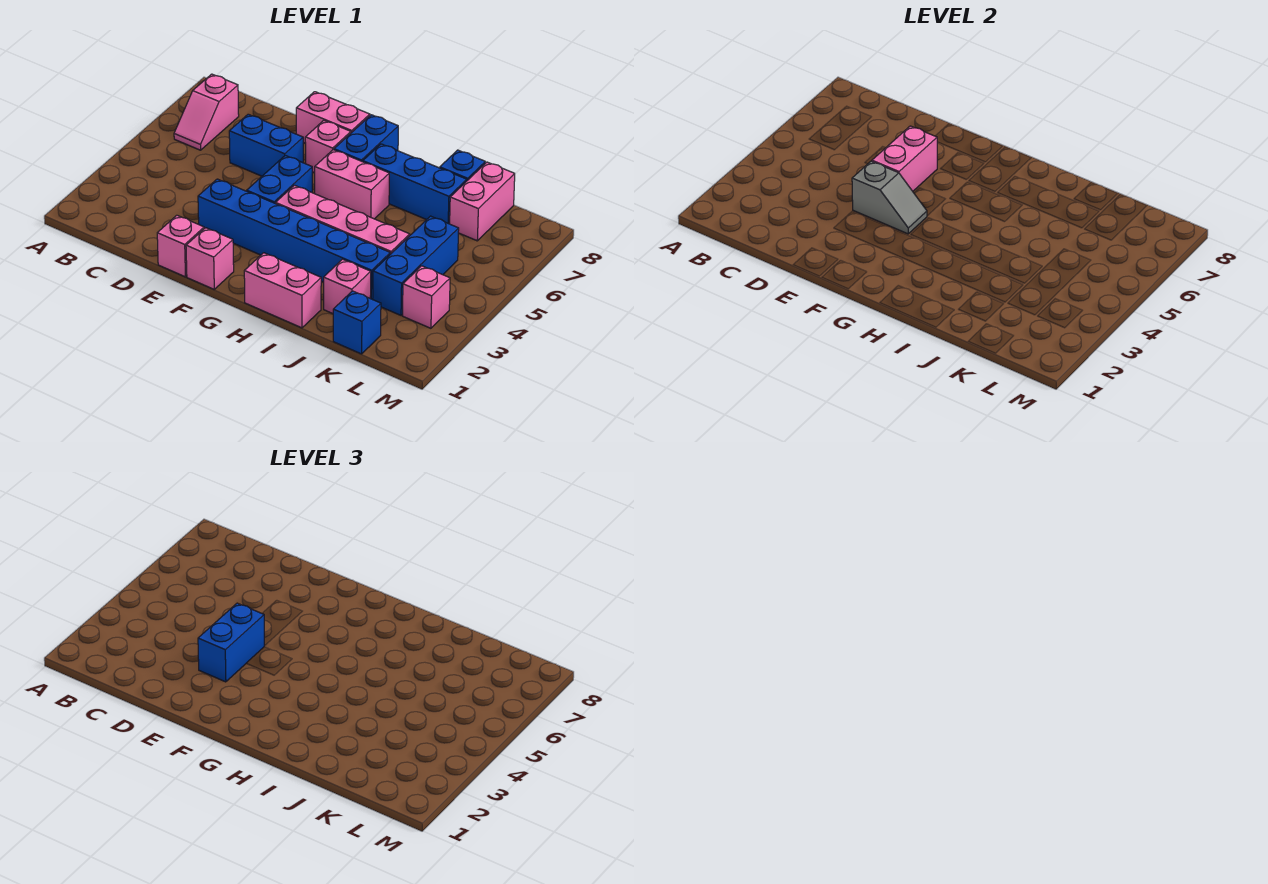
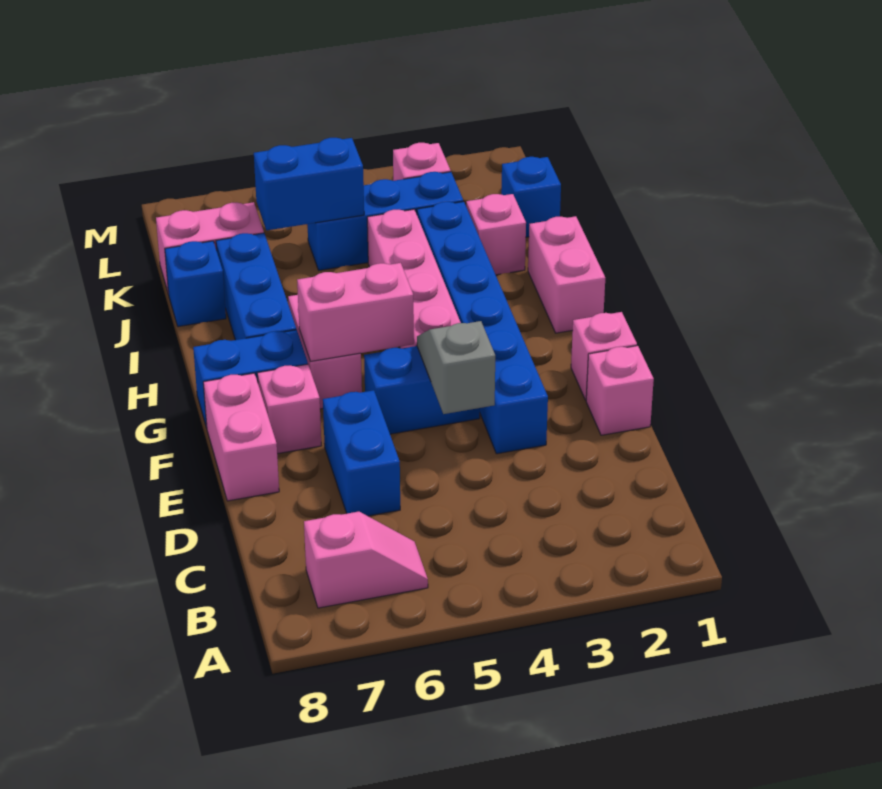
blue brick E3:E4 level 3 -> blue brick K5:K6 level 2
pink brick E5:E6 level 2 -> pink brick G5:G6 level 2

